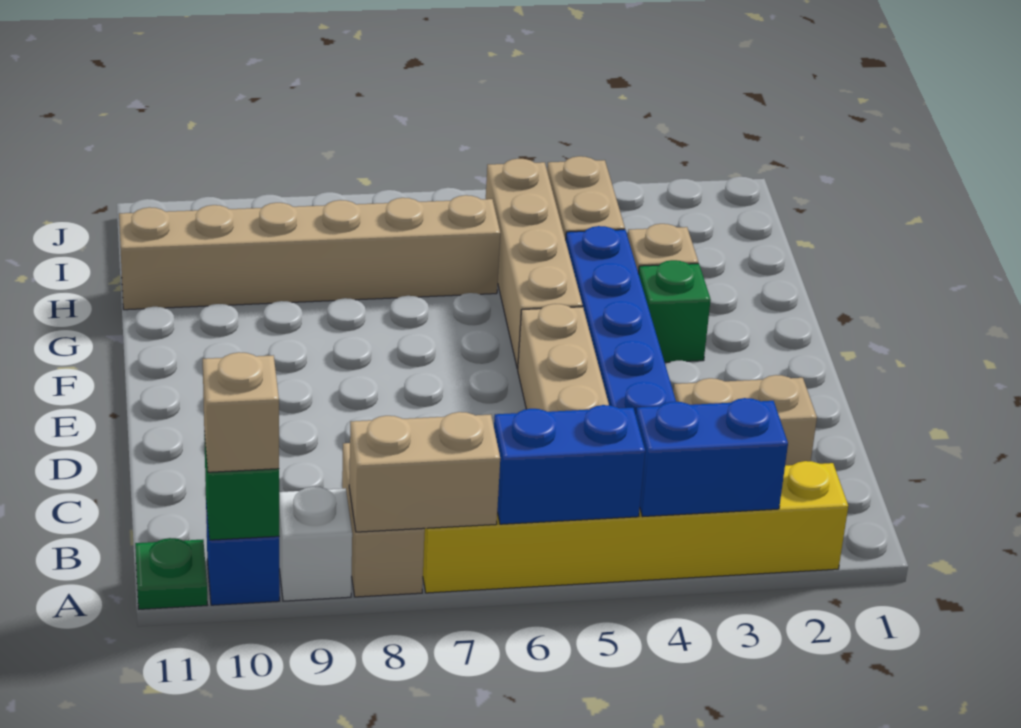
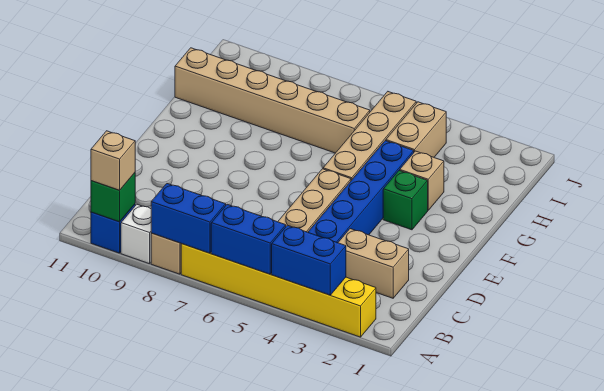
tan brick A7:A8 level 2 -> blue brick A7:A8 level 2
green plate A11 level 1 -> none

